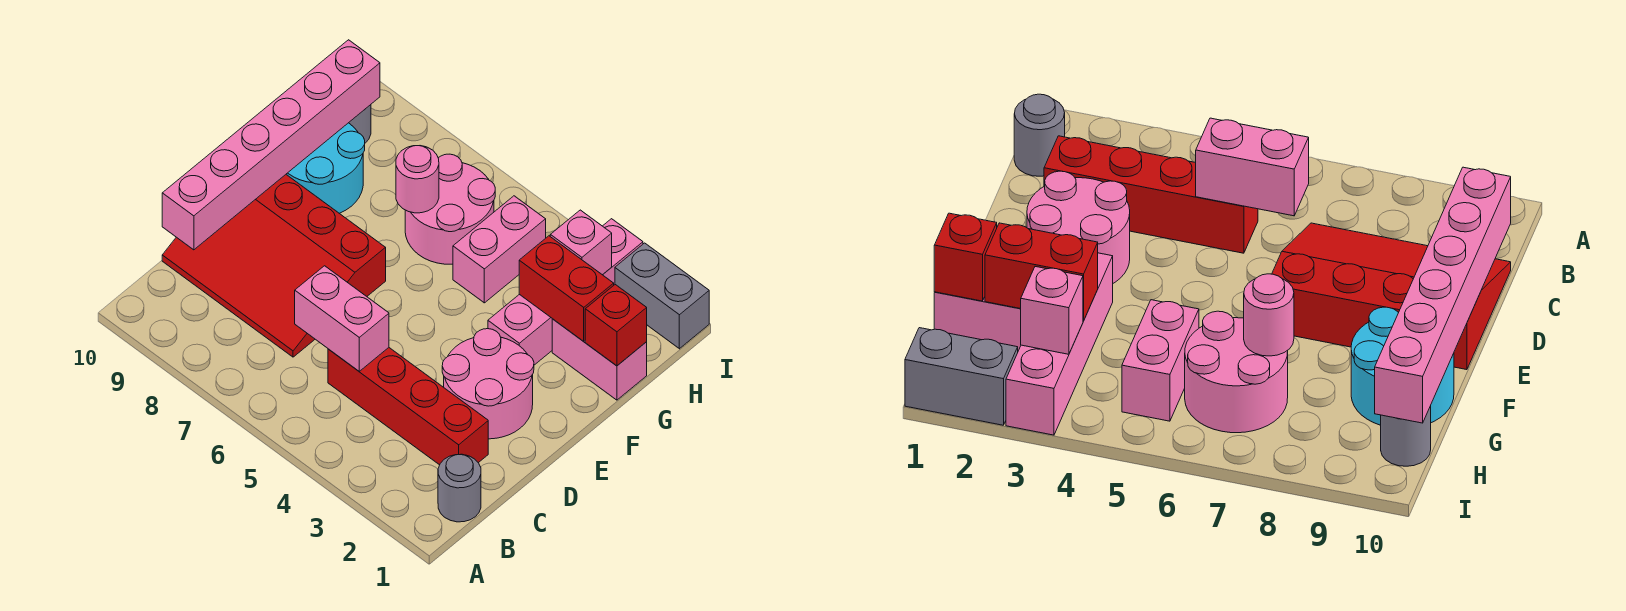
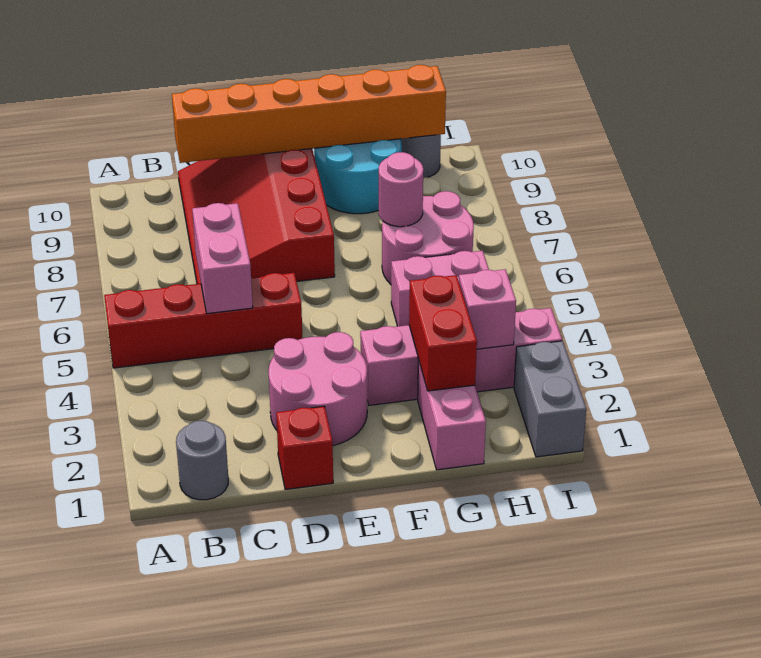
red brick C2:C5 level 1 -> red brick A5:D5 level 1
pink brick C10:H10 level 2 -> orange brick C10:H10 level 2
red brick G1 level 2 -> red brick D1 level 1

